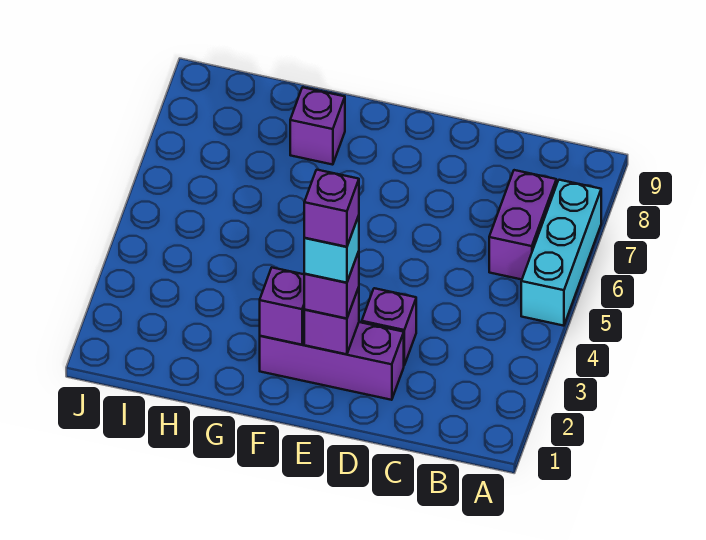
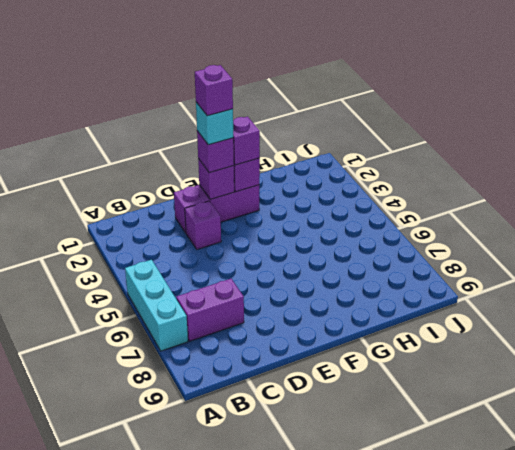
purple brick B6:B7 level 1 -> purple brick B7:C7 level 1
purple brick G8 level 1 -> purple brick F2 level 3

